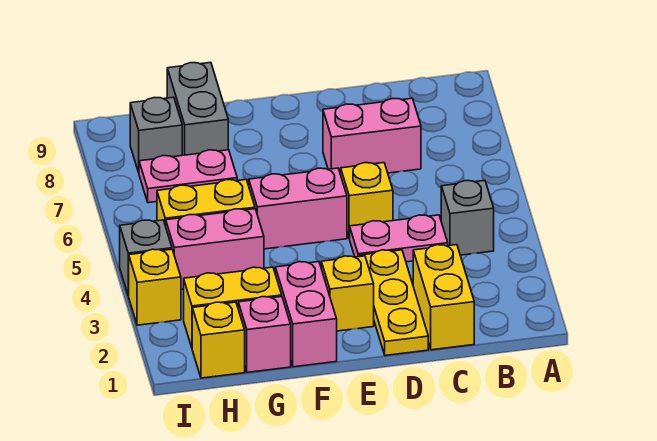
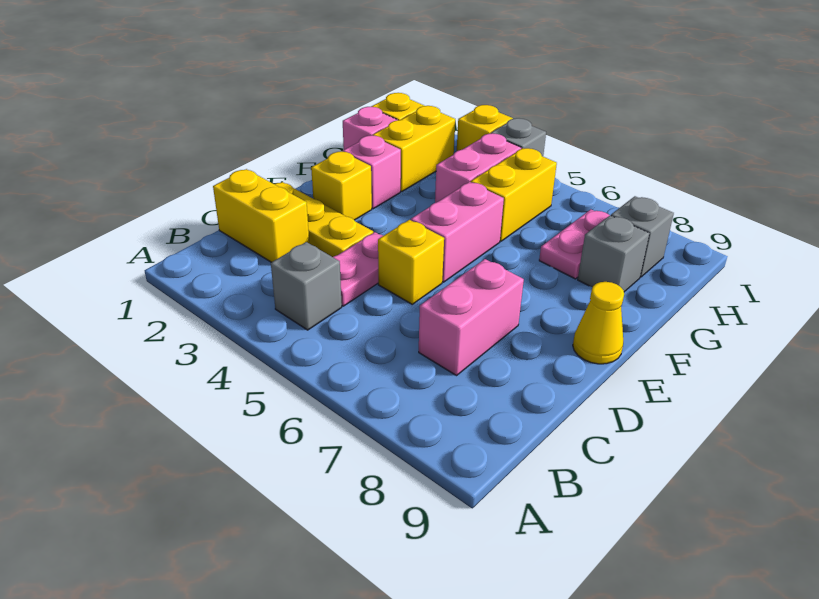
none -> yellow cone E9 level 1
pink brick F1:F2 level 1 -> pink brick F2 level 1
grey brick G8:G9 level 1 -> grey brick G8 level 1

